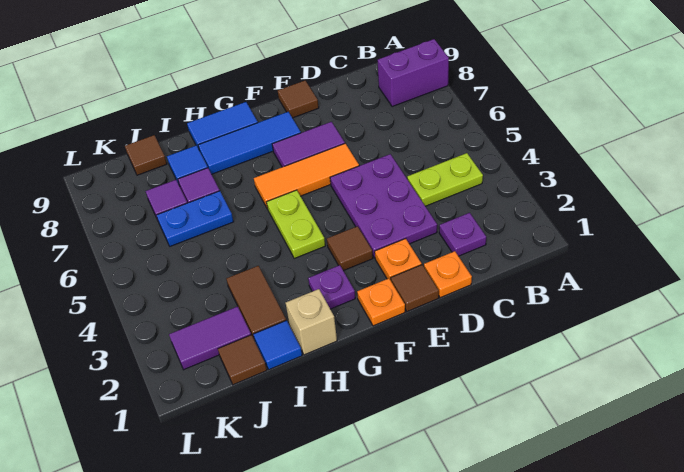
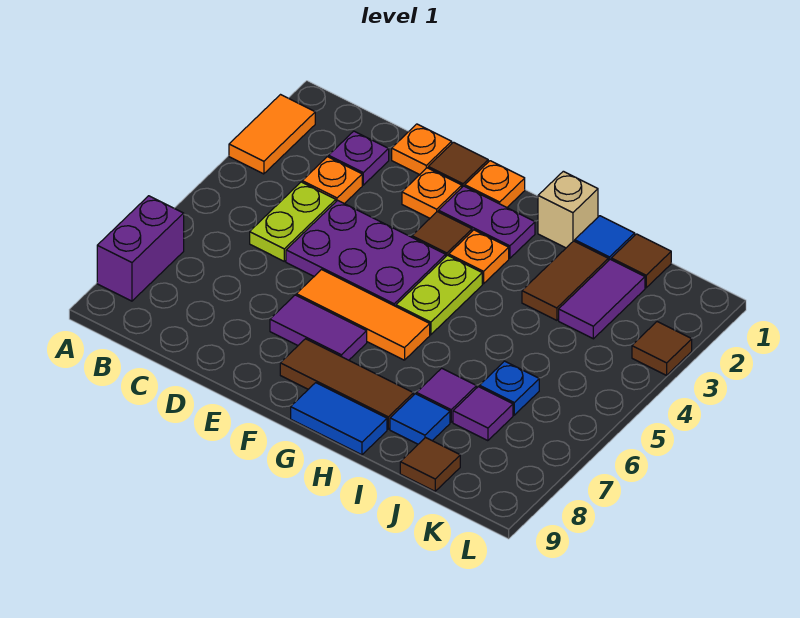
none -> orange tile A2:A3 level 1
purple brick A8:B8 level 1 -> purple brick A7:A8 level 1
lime plate B4:C4 level 1 -> lime plate C4:C5 level 1
none -> orange plate C3 level 1
purple plate D3:E5 level 1 -> purple plate D4:F5 level 1
brown tile E9 level 1 -> brown tile L3 level 1
blue tile F8:H8 level 1 -> brown tile F8:H8 level 1
purple plate G2 level 1 -> purple plate F2:G2 level 1
none -> orange plate G3 level 1
blue plate I6:J6 level 1 -> blue plate J6 level 1
purple tile J2:K2 level 1 -> purple tile J2:J3 level 1

